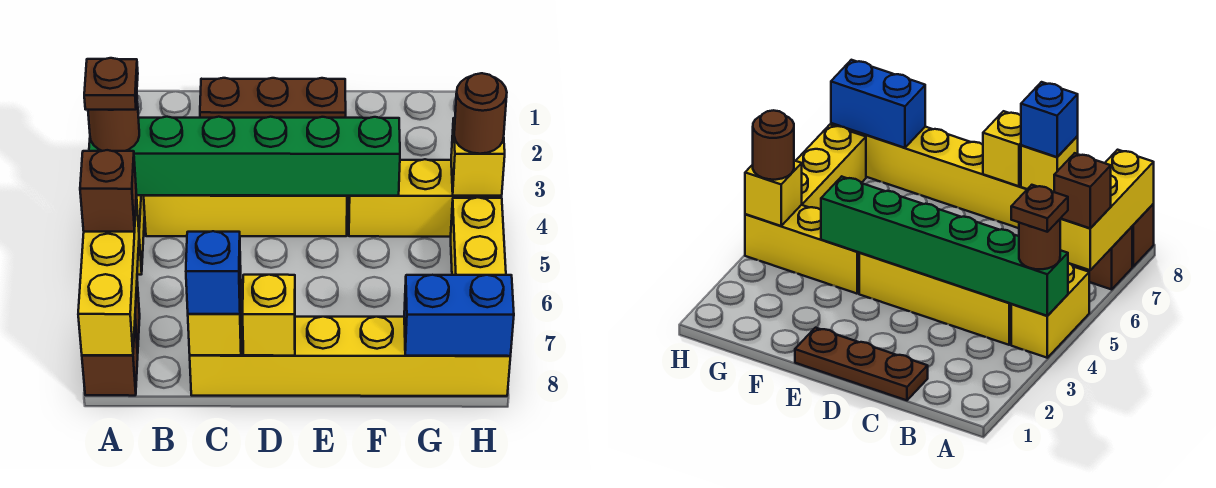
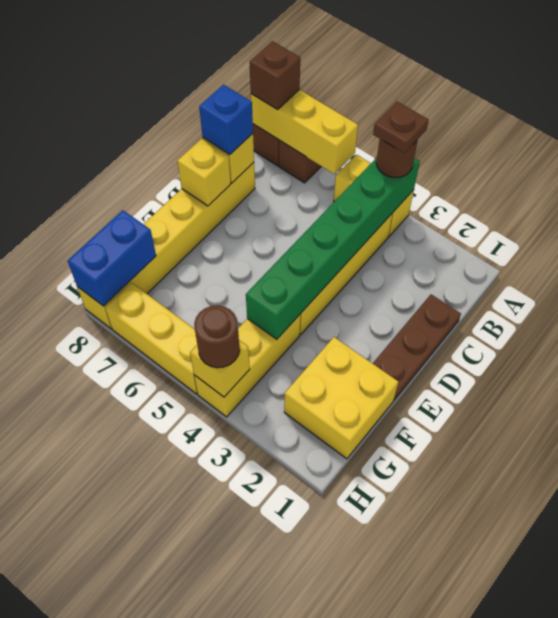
brown brick A6 level 3 -> brown brick A8 level 3
none -> yellow brick F1:G2 level 1

